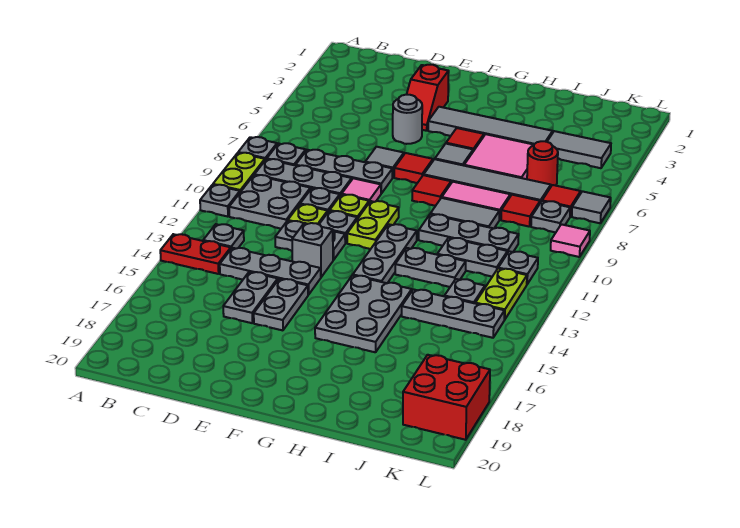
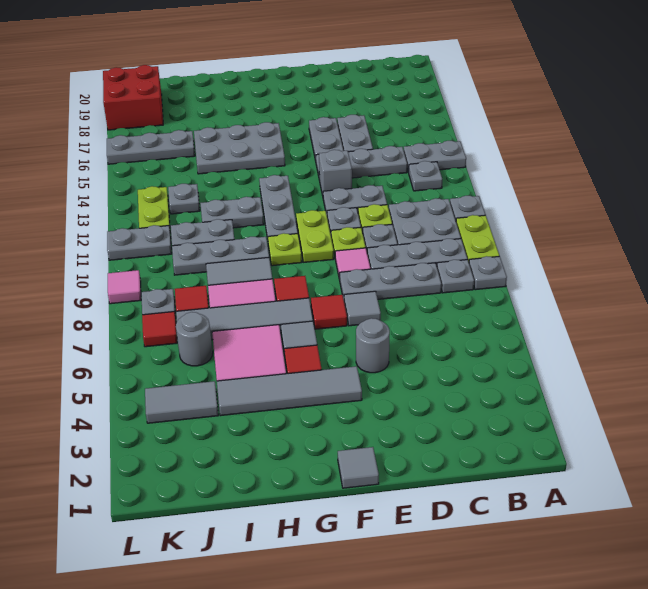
red plate A14:B14 level 1 -> grey plate A14:B14 level 1
red slope E3:E4 level 1 top 3 -> none
none -> lime plate G10 level 1
grey plate G14:H16 level 1 -> grey plate G15:I16 level 1
grey plate I14:K14 level 1 -> grey plate J16:L16 level 1
red round brick J6 level 1 -> grey round brick J6 level 1
grey plate K11 level 1 -> grey plate K11:L11 level 1
grey tile L7 level 1 -> grey tile F1 level 1

